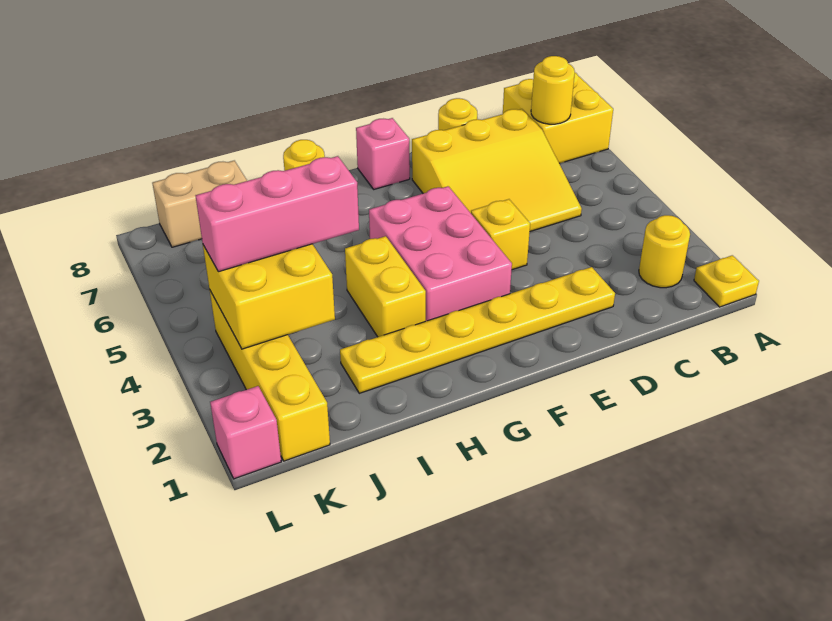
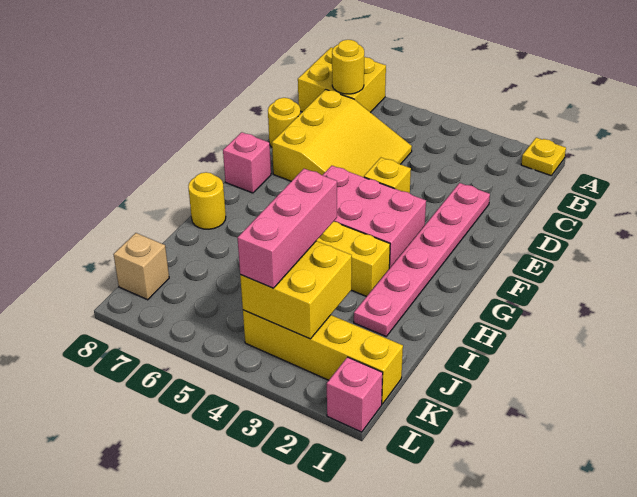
yellow round brick B2 level 1 -> none
yellow plate D2:I2 level 1 -> pink plate D2:I2 level 1
tan brick J8:K8 level 1 -> tan brick K8 level 1

